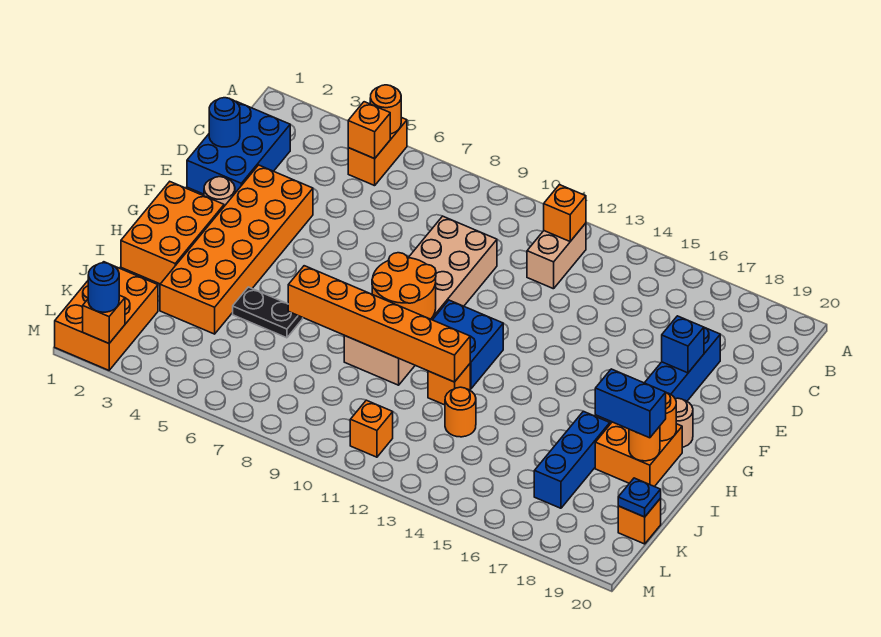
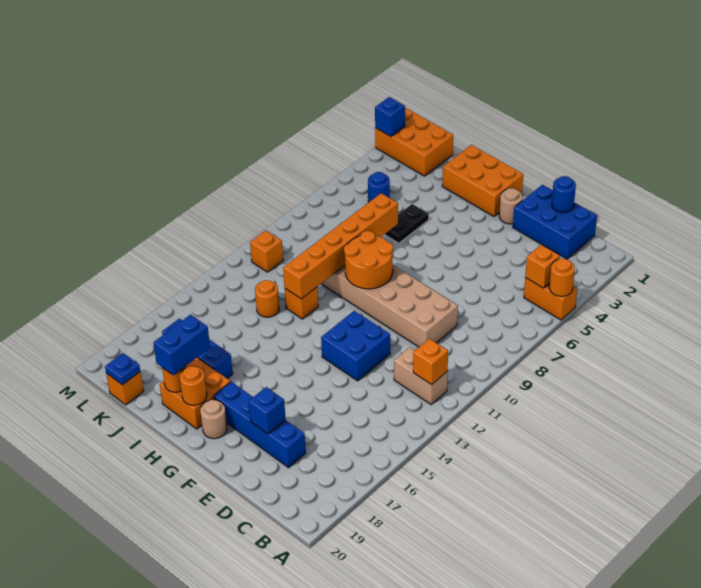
orange brick E3:J4 level 1 -> none
blue brick G11:H12 level 1 -> blue brick E12:F13 level 1
orange brick M2 level 2 -> blue brick M2 level 2
blue round brick M2 level 3 -> blue round brick K5 level 1

